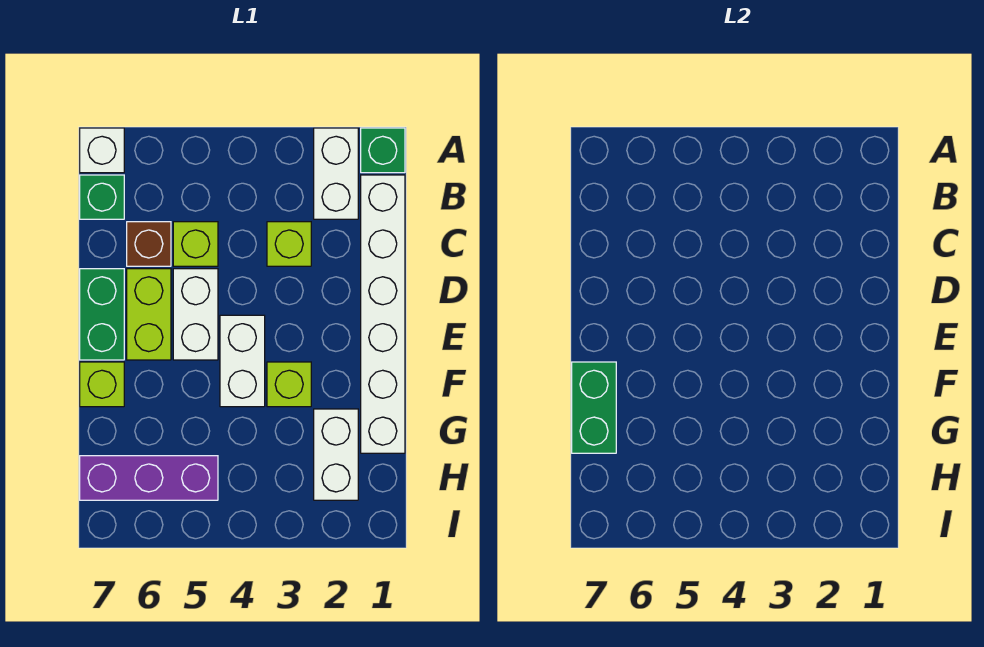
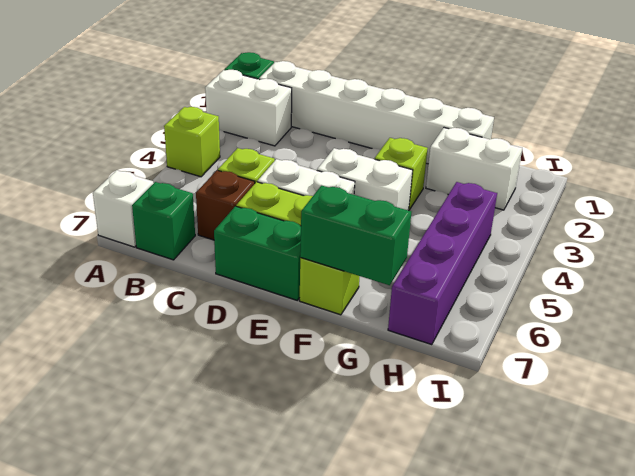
lime brick C3 level 1 -> lime brick A4 level 1
purple brick H5:H7 level 1 -> purple brick H4:H7 level 1

